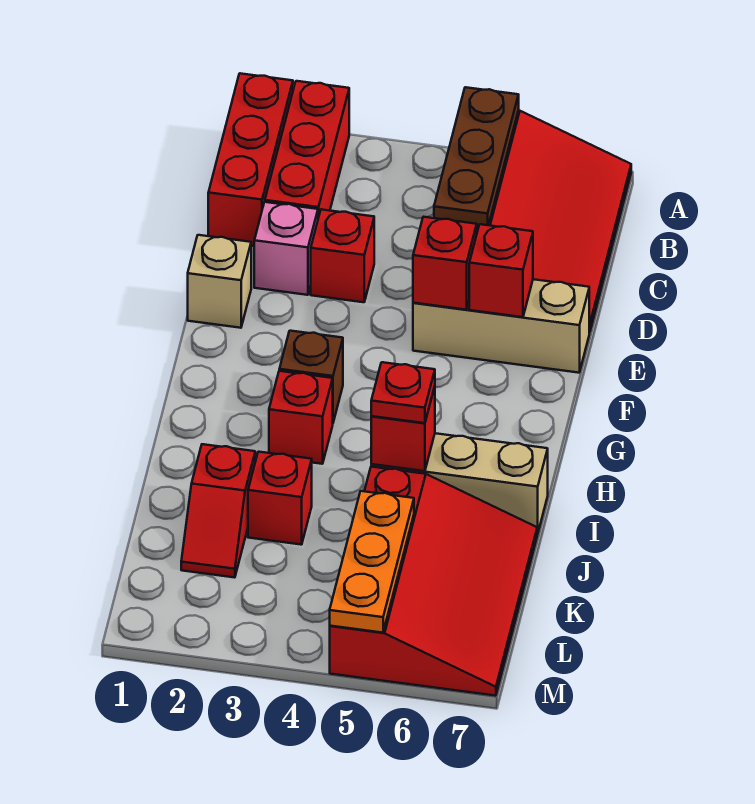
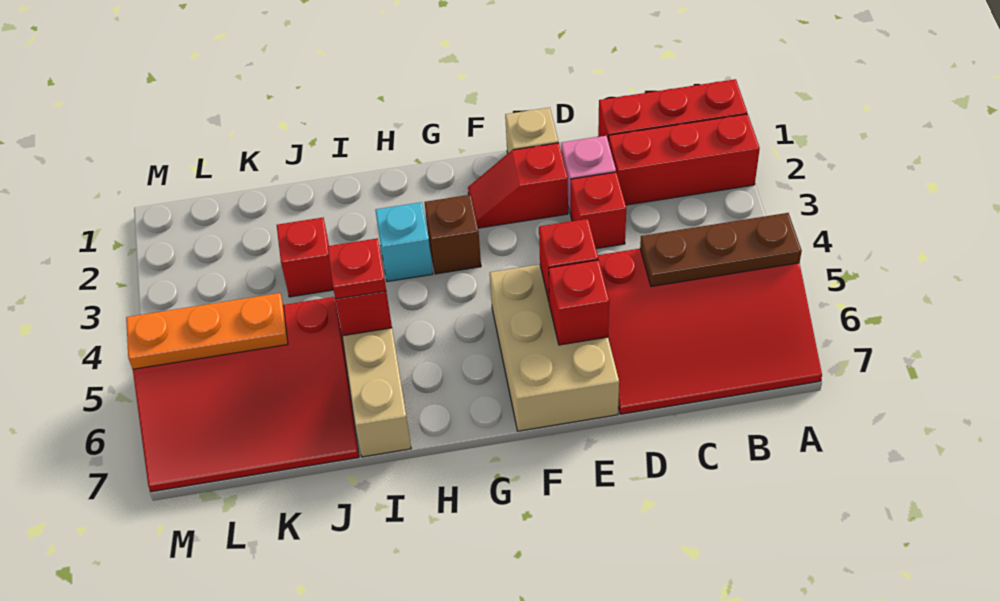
tan brick E5:E7 level 1 -> tan brick E5:F7 level 1
red brick H3 level 1 -> cyan brick H3 level 1
red slope J2:K2 level 1 top J -> red slope E2:F2 level 1 top E

